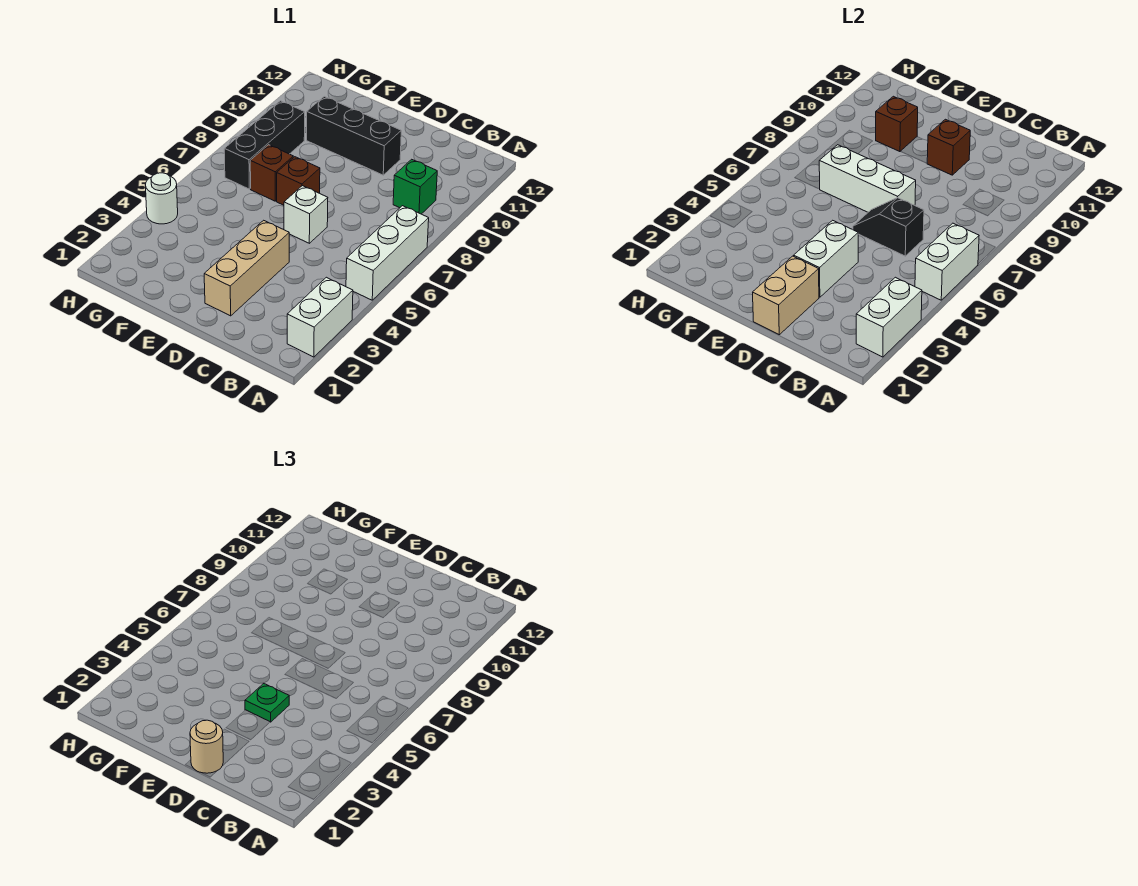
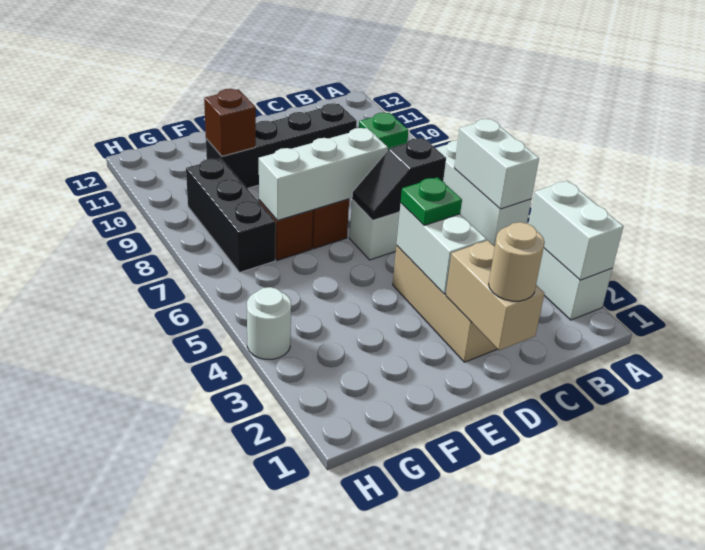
black brick D10:F10 level 1 -> black brick C10:F10 level 1
brown brick D10 level 2 -> none

